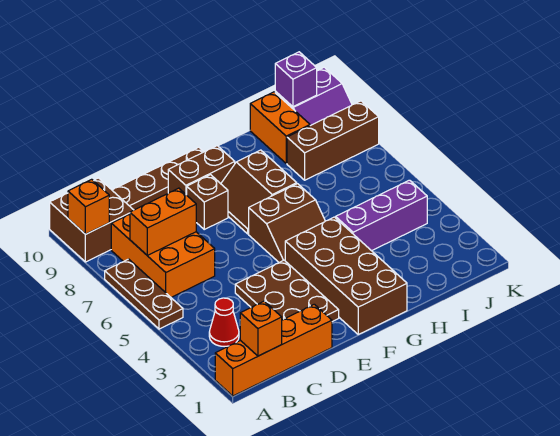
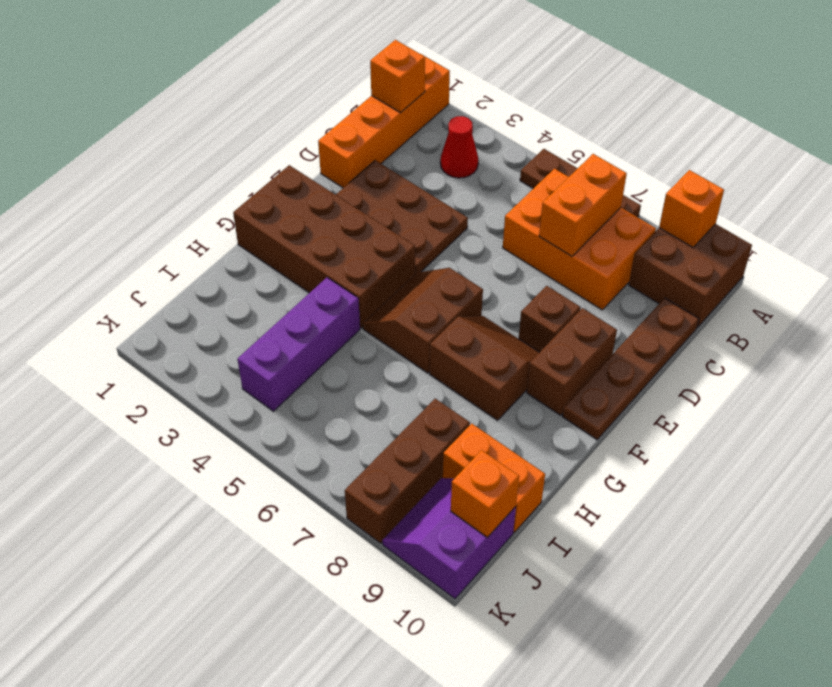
purple brick J10 level 2 -> orange brick J10 level 2

